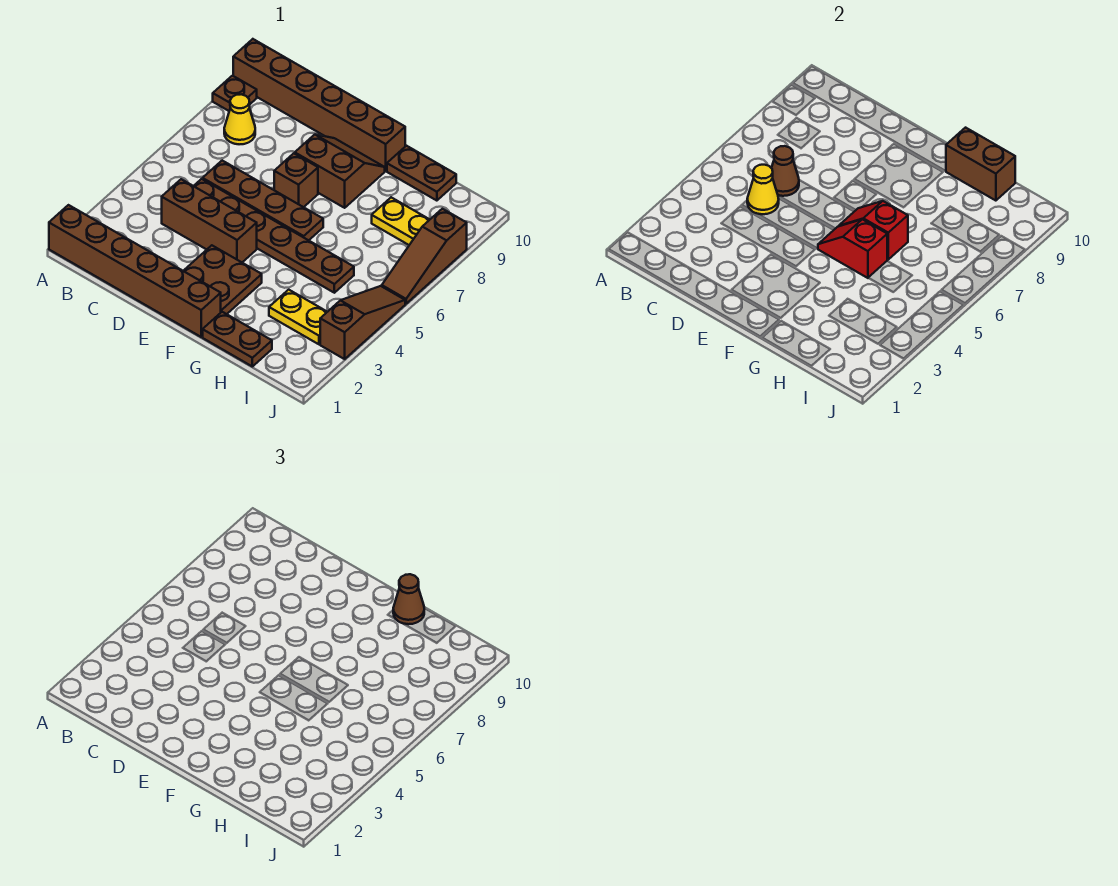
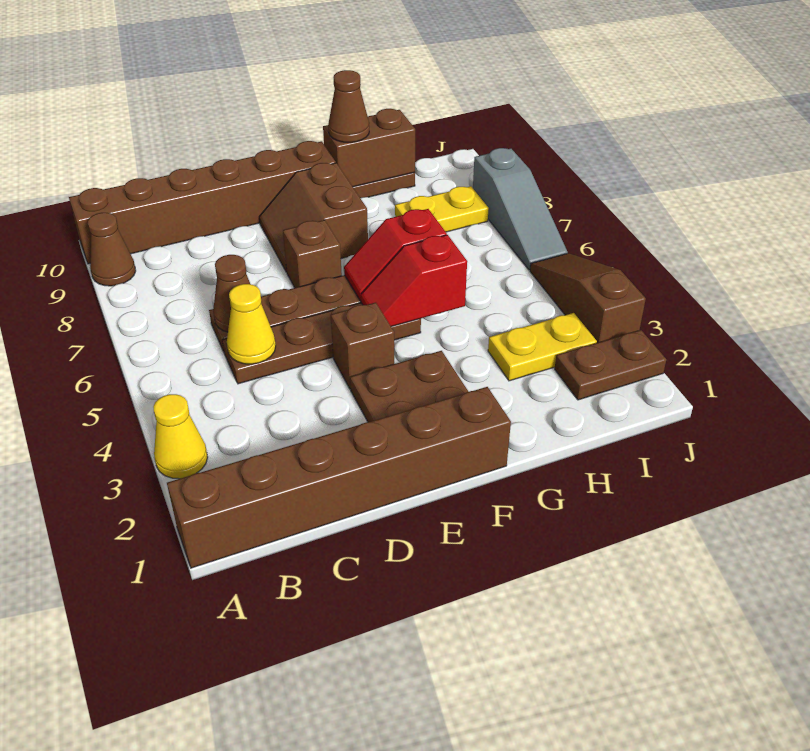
brown plate A9 level 1 -> brown cone A9 level 1
yellow cone B8 level 1 -> yellow cone A3 level 1
brown brick C4:E4 level 1 -> brown brick E4 level 1
brown plate C5:H5 level 1 -> brown plate C5:F5 level 1
brown slope E8:F9 level 1 top 8 -> brown slope E8:F9 level 1 top F
brown plate G1:H1 level 1 -> brown plate I2:J2 level 1
brown slope J6:J8 level 1 top 8 -> grey slope J6:J8 level 1 top 8

